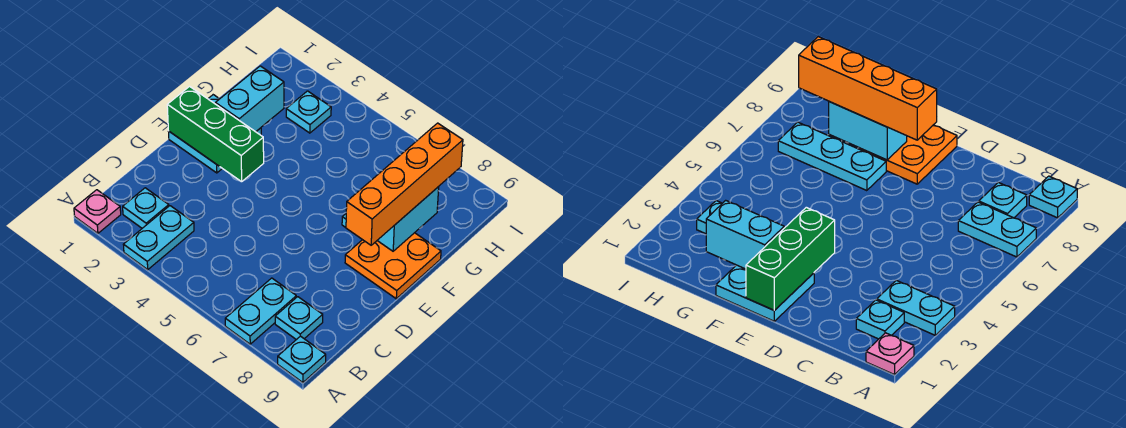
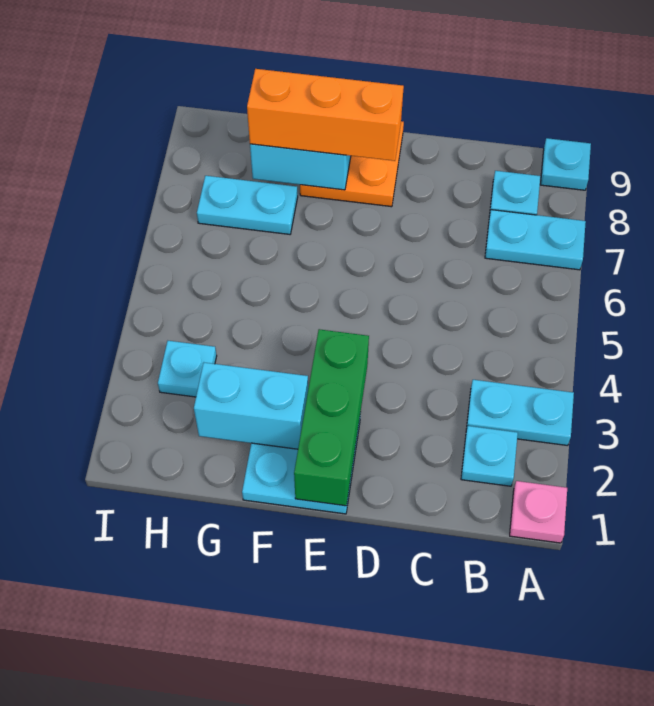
orange brick E8:H8 level 3 -> orange brick E8:G8 level 3
cyan plate F7:H7 level 1 -> cyan plate G7:H7 level 1

